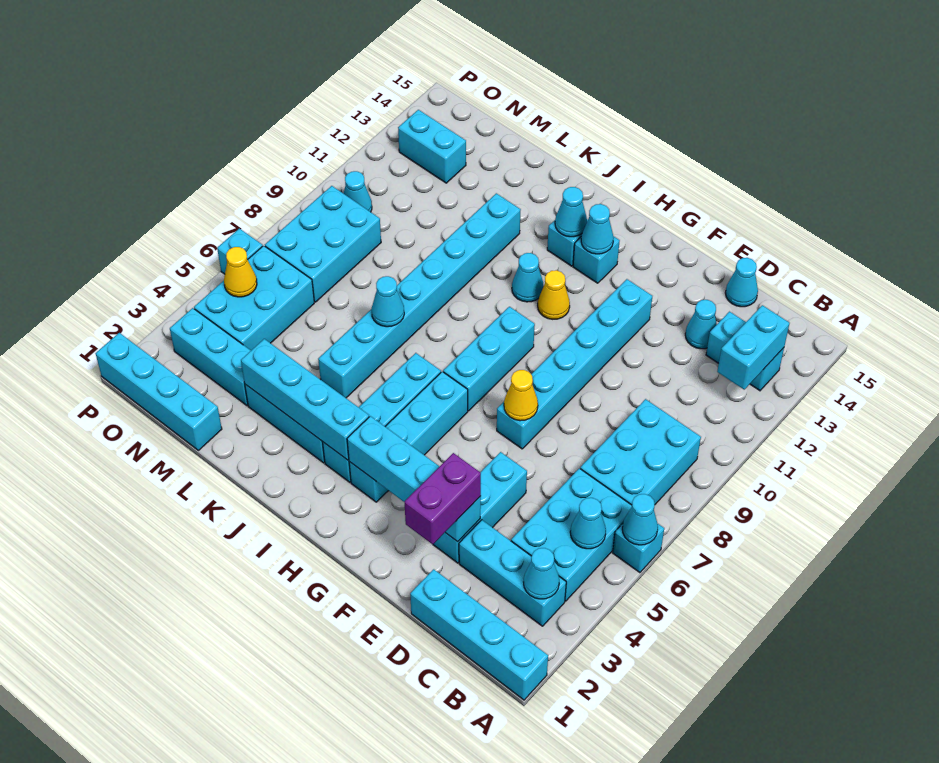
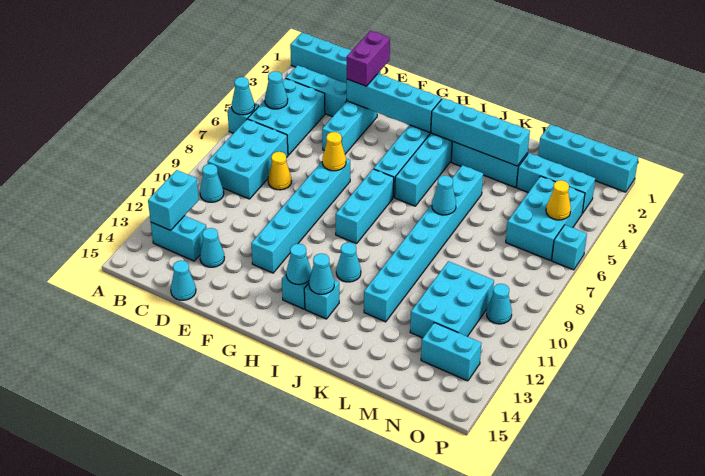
cyan cone B3 level 2 -> cyan cone B10 level 1
yellow cone H11 level 1 -> yellow cone D8 level 1
cyan brick N7:O9 level 1 -> cyan brick M10:N12 level 1

